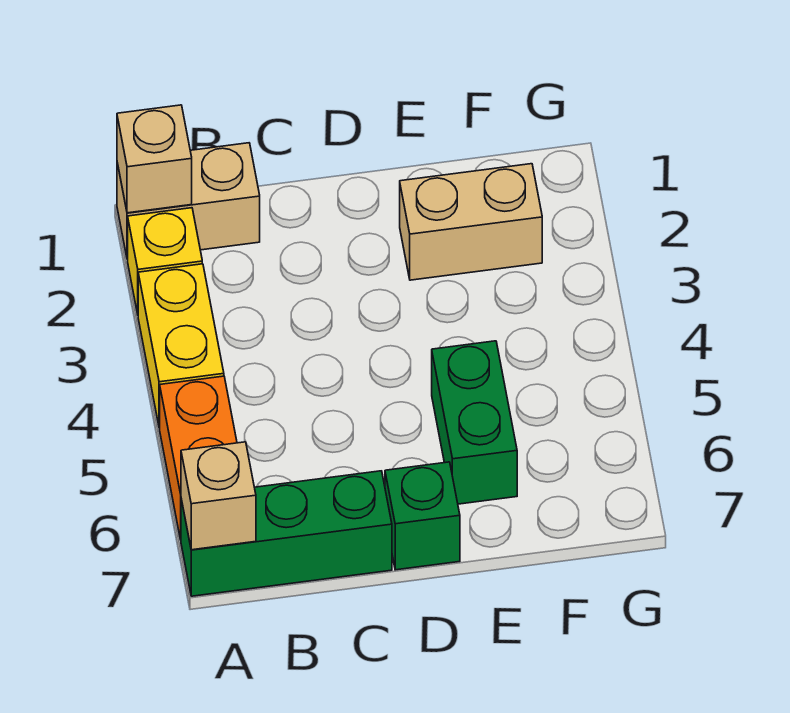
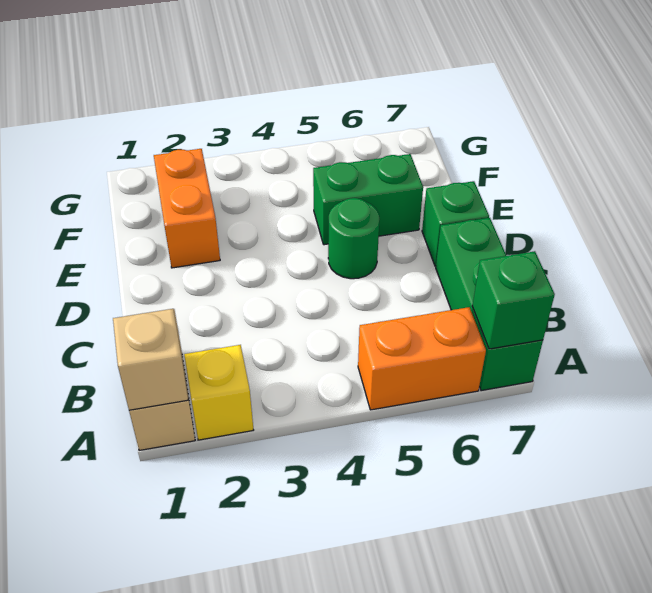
yellow brick A3:A4 level 1 -> none
tan brick A7 level 2 -> green brick A7 level 2
none -> green round brick D5 level 1
tan brick E2:F2 level 1 -> orange brick E2:F2 level 1

